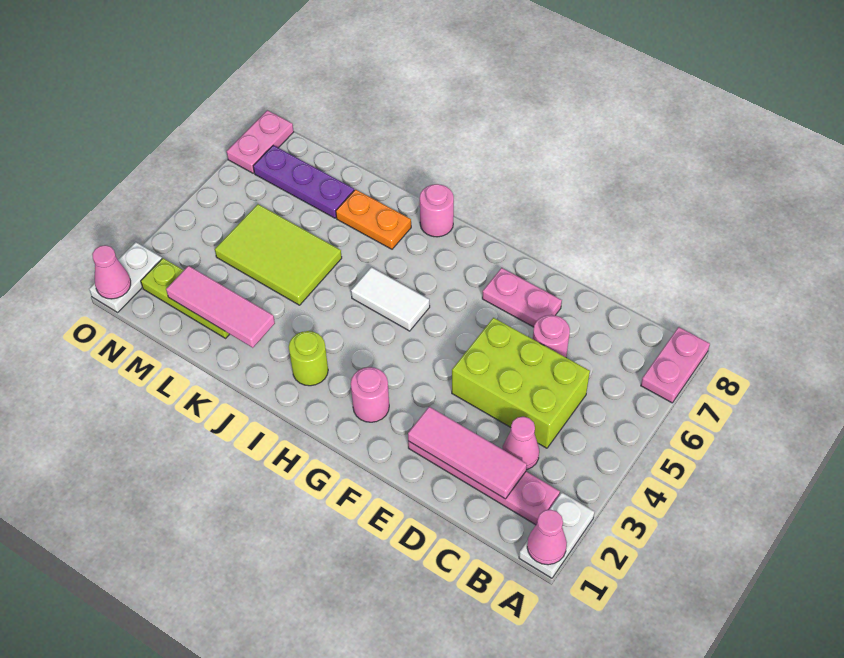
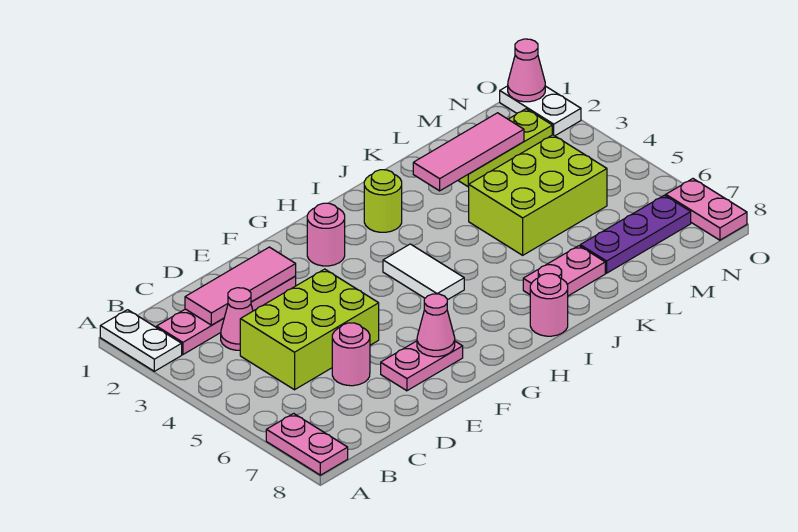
pink cone A1 level 2 -> pink cone F7 level 2
white tile H5:I5 level 1 -> white tile H4:H5 level 1
orange plate J7:K7 level 1 -> pink plate J7:K7 level 1
lime tile K4:M5 level 1 -> lime brick K4:M5 level 1

